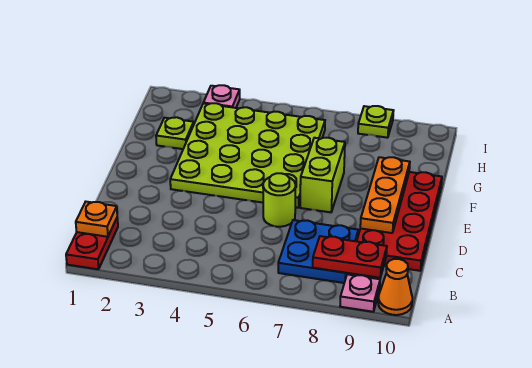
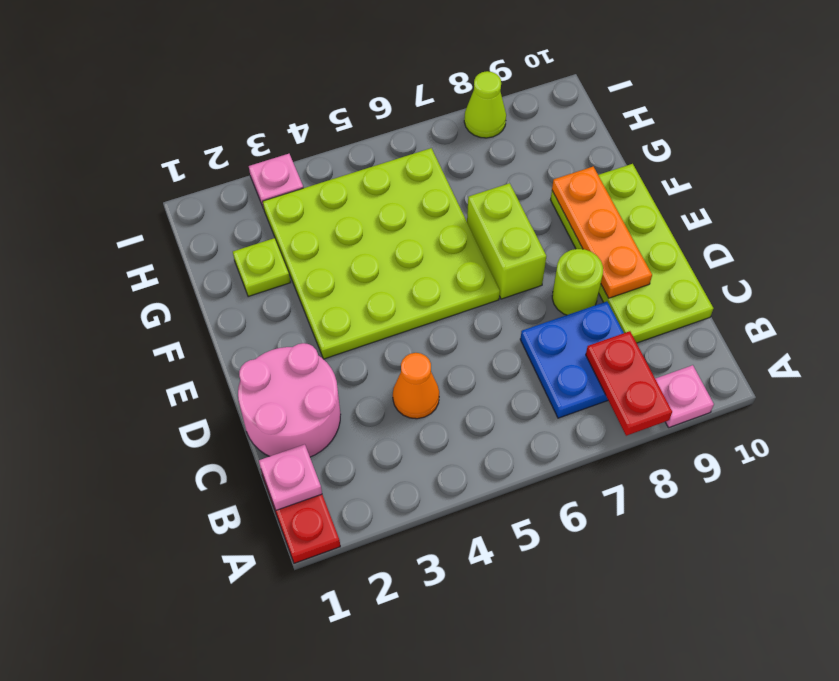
orange cone A10 level 1 -> orange cone C4 level 1
orange plate B1 level 2 -> pink plate B1 level 2
red plate B8:B9 level 2 -> red plate A8:B8 level 2
none -> pink round brick C1:D2 level 1
red plate C9:F10 level 1 -> lime plate C9:F10 level 1
lime round brick D6 level 1 -> lime round brick D8 level 1
lime plate I8 level 1 -> lime cone I8 level 1

